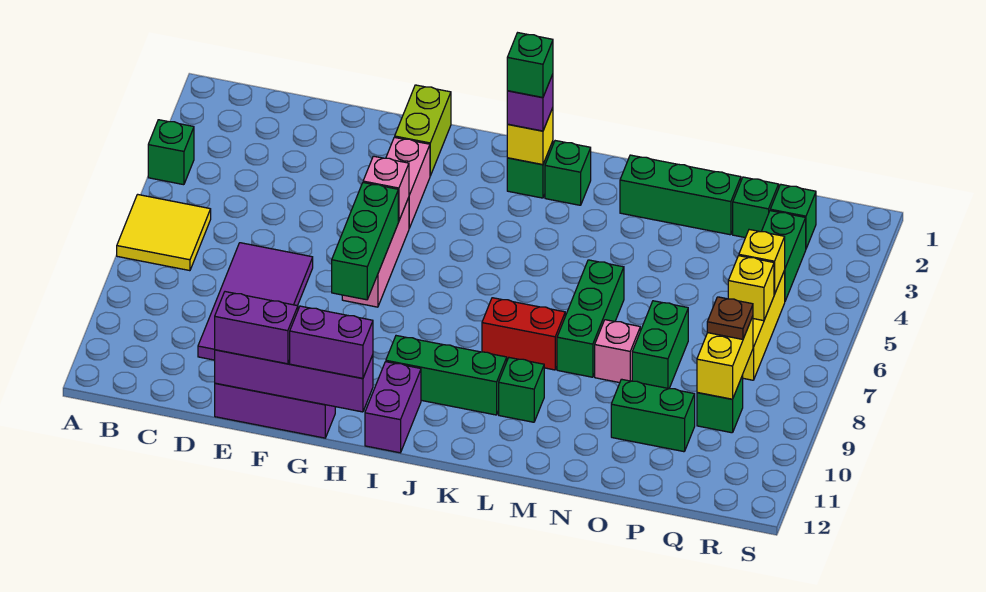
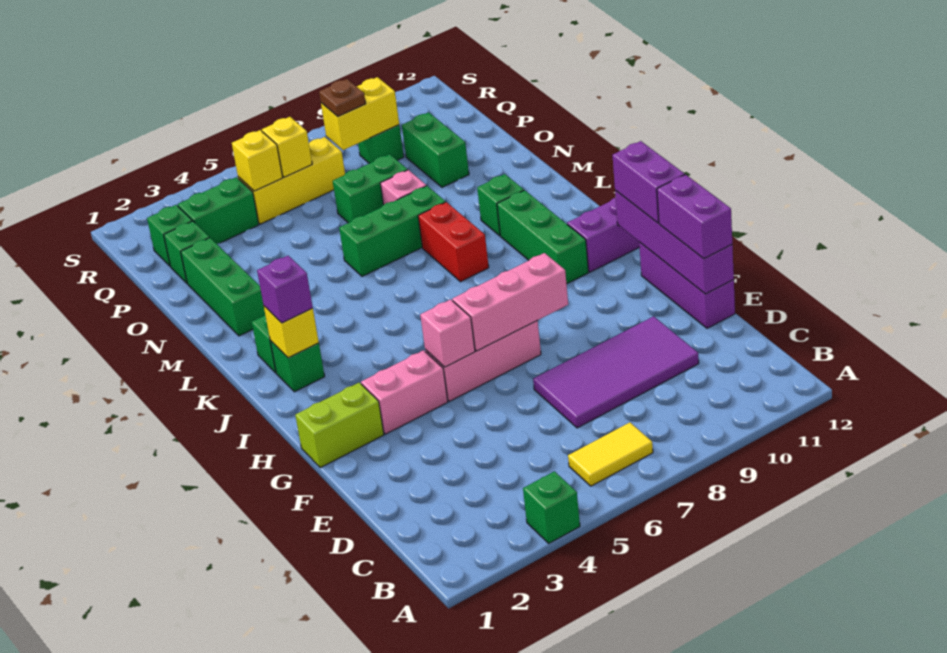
yellow tile A6:B7 level 1 -> yellow tile B6:B7 level 1
green brick G6:G8 level 2 -> pink brick G6:G8 level 2
green brick J2 level 4 -> none

